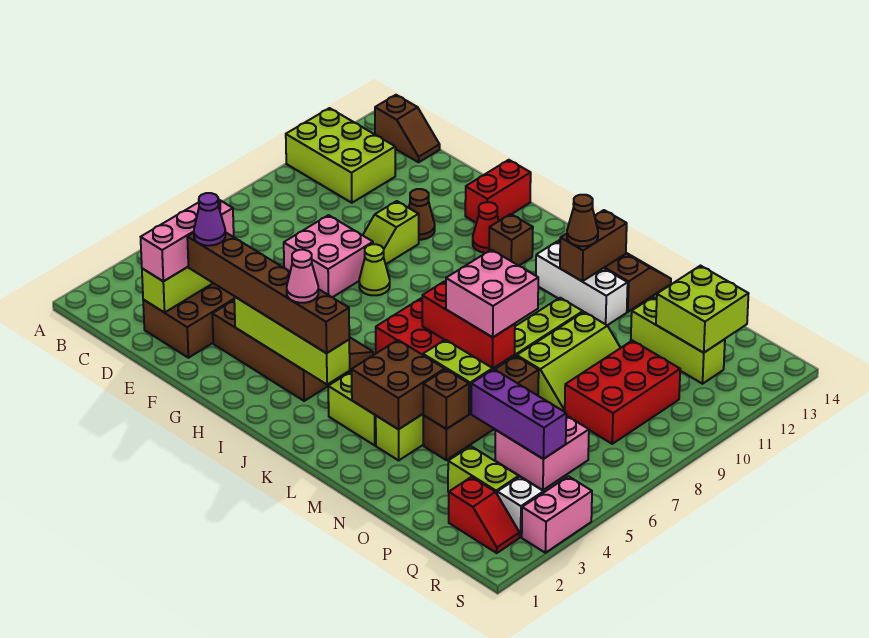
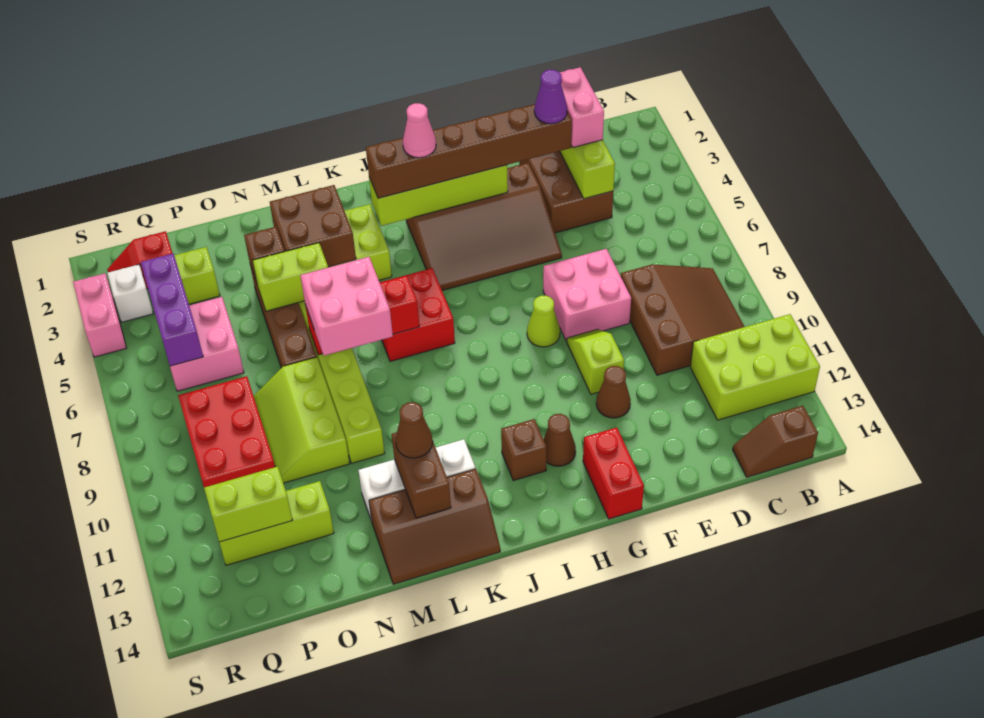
none -> brown slope B8:D10 level 1 top D
pink brick D2:D4 level 3 -> pink brick D2:D3 level 3
red cone H12 level 1 -> brown cone H12 level 1
purple brick O5:Q5 level 2 -> purple brick Q4:Q6 level 2
lime brick P12:Q13 level 2 -> lime brick P12:Q12 level 2

